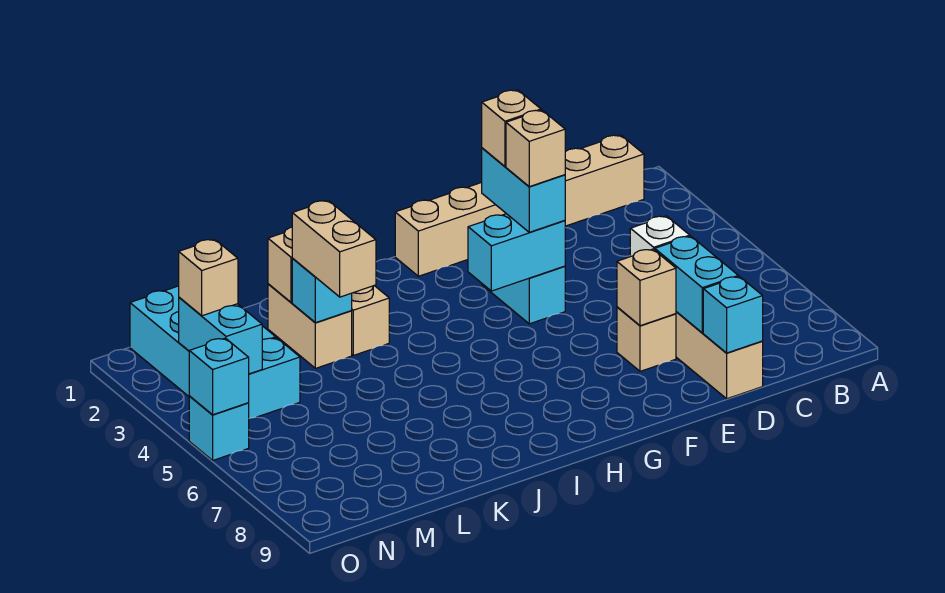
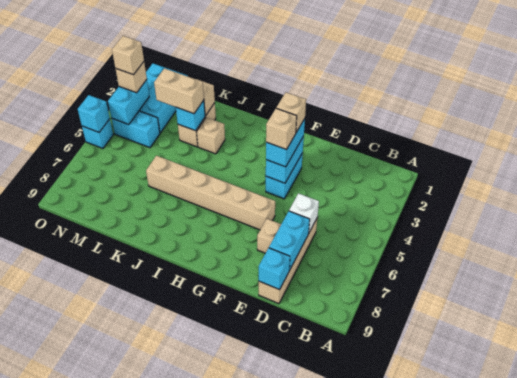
tan brick B1:G1 level 1 -> tan brick F6:K6 level 1
tan brick E7 level 2 -> tan brick N3 level 4
cyan brick F4:G4 level 2 -> cyan brick F3:F4 level 2
tan brick K3:K4 level 3 -> tan brick K3:L3 level 3

